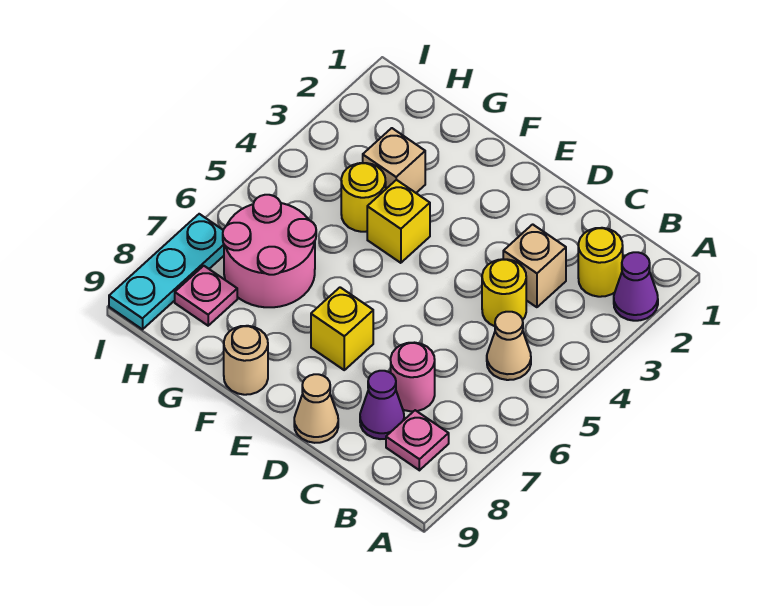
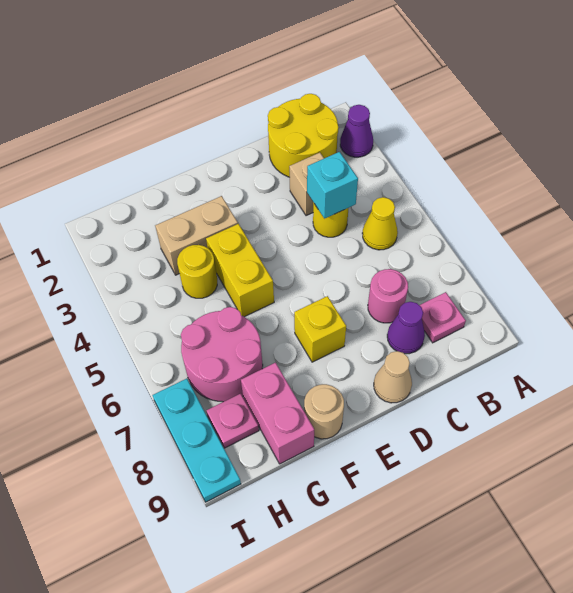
yellow round brick B2 level 1 -> yellow round brick B1:C2 level 1
tan cone B5 level 1 -> yellow cone B5 level 1
none -> cyan brick C4 level 2
yellow brick F4 level 1 -> yellow brick F4:F5 level 1
tan brick G3 level 1 -> tan brick F3:G3 level 1
none -> pink brick G8:G9 level 1

